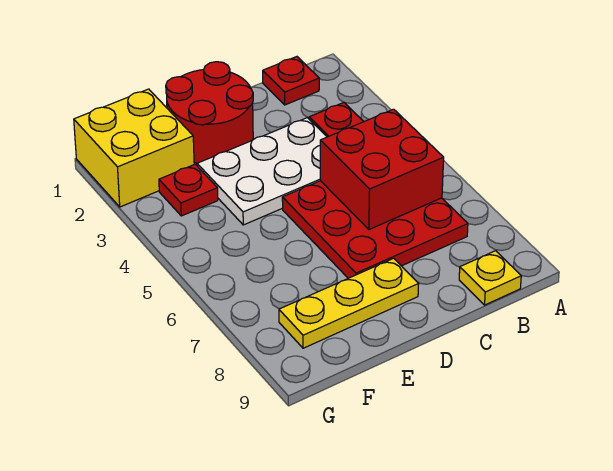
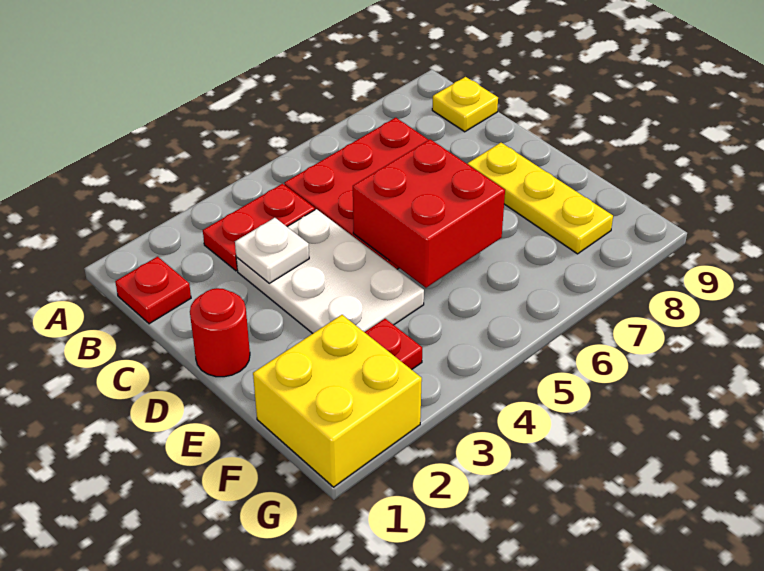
red brick B5:C6 level 2 -> red brick D5:E6 level 2
none -> white plate C3 level 2
red round brick D1:E2 level 1 -> red round brick D1 level 1

